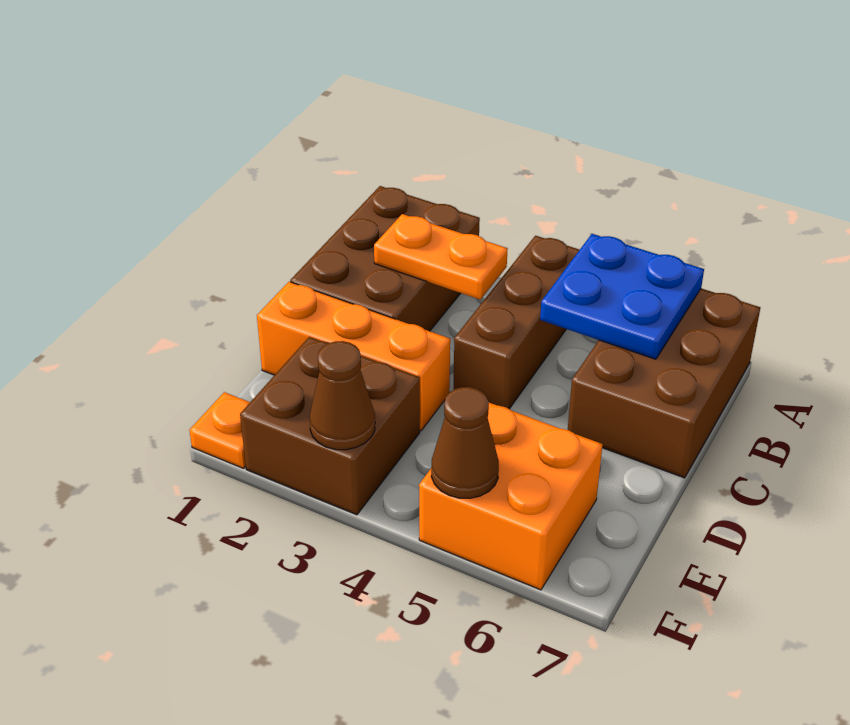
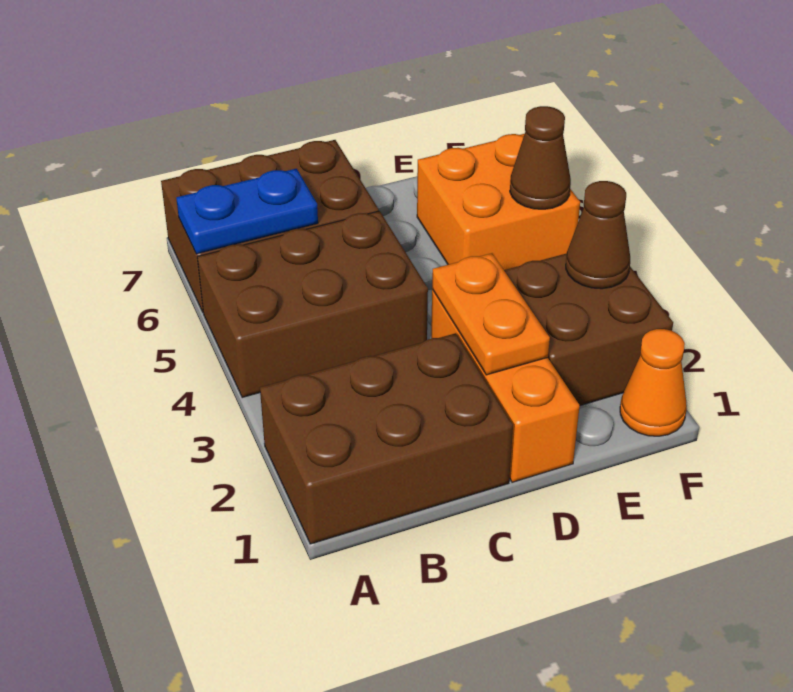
brown brick A4:C4 level 1 -> brown brick A4:C5 level 1
blue plate A5:B6 level 2 -> blue plate A6:B6 level 2
orange plate B2:B3 level 2 -> orange plate D2:D3 level 2
orange plate F1 level 1 -> orange cone F1 level 1

